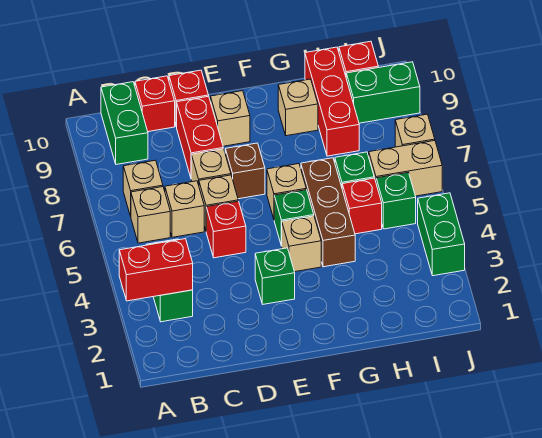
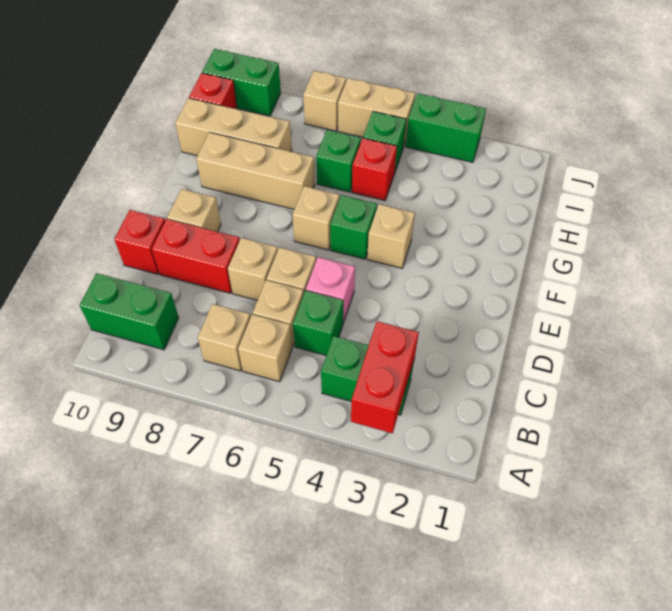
red brick C10 level 1 -> none
red brick D5 level 1 -> pink brick D5 level 1
green brick E3 level 1 -> green brick C5 level 1
brown brick E7 level 1 -> none
brown brick G4:G6 level 1 -> none
tan brick G9 level 1 -> tan brick G7:G9 level 1
red brick H8:H10 level 1 -> tan brick H8:H10 level 1
tan brick I6:J6 level 1 -> tan brick J5:J6 level 1
green brick I9:J9 level 1 -> green brick J9:J10 level 1

